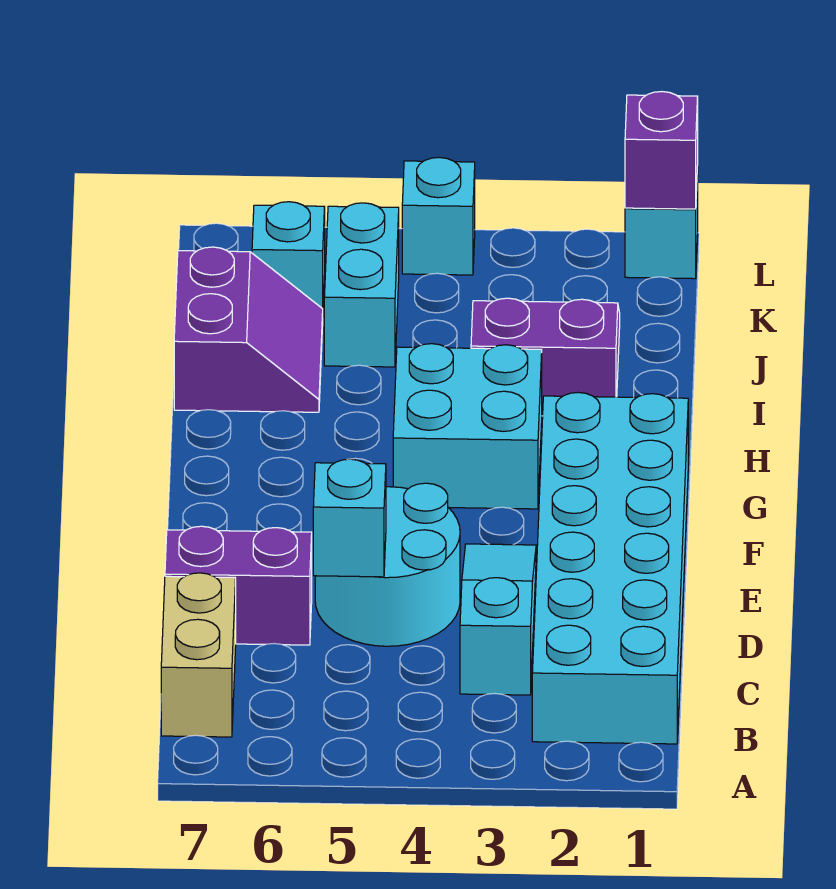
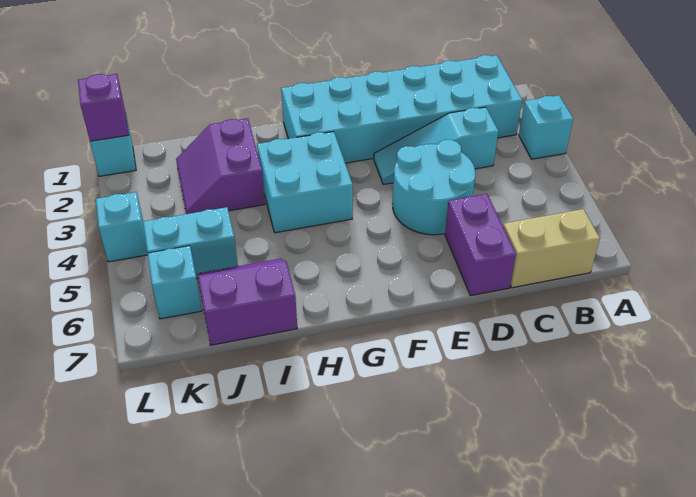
cyan brick D5 level 2 -> cyan brick A3 level 1

